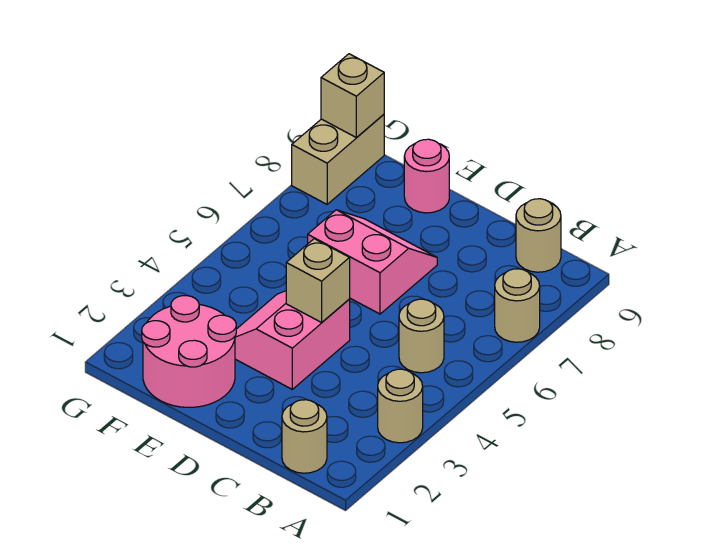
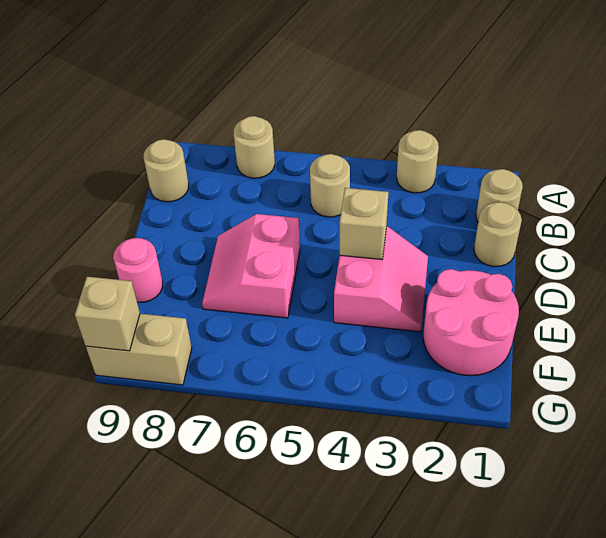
none -> tan round brick C1 level 1
pink slope D3:E4 level 1 top D -> pink slope D3:E4 level 1 top 4

